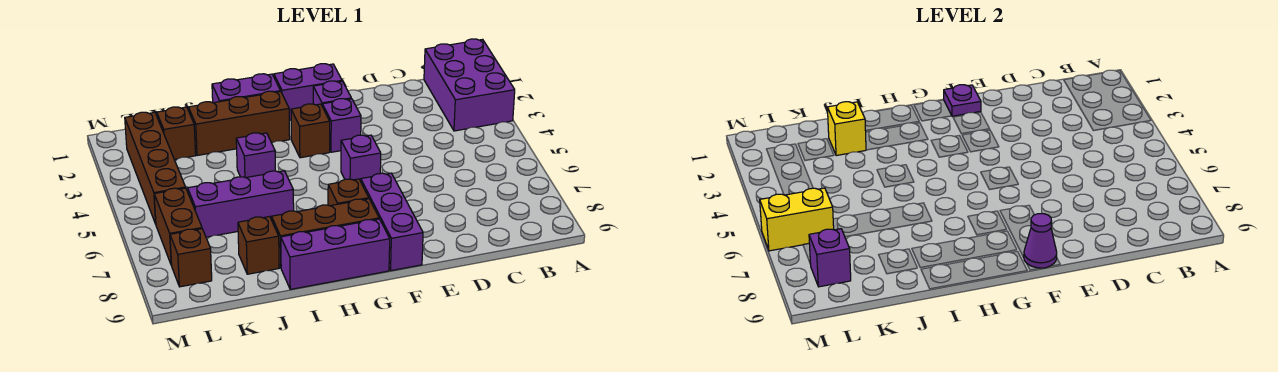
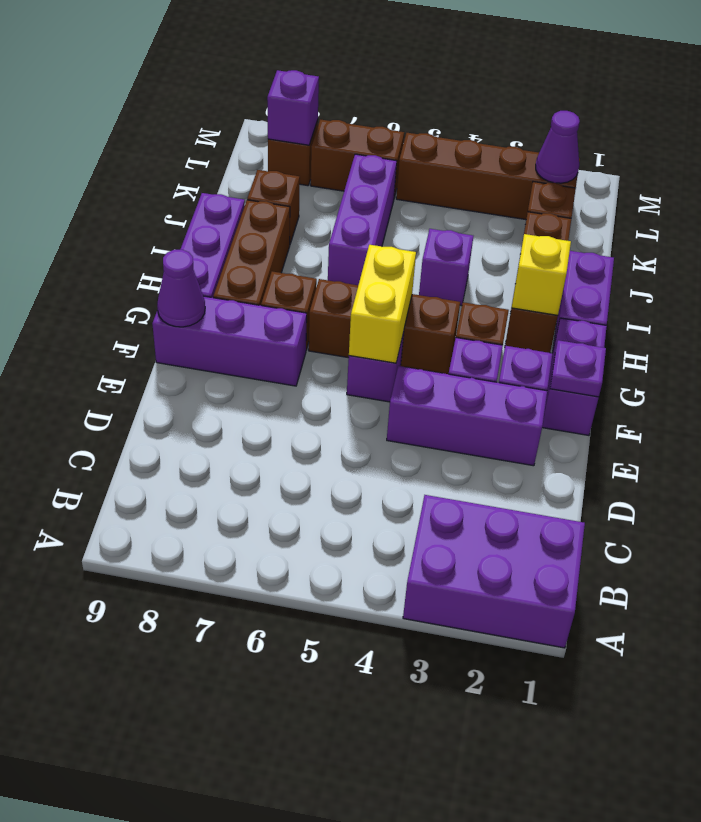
none -> purple brick E2:E4 level 1
none -> brown brick G4:G6 level 1
yellow brick J2 level 2 -> yellow brick H2 level 2
none -> purple cone L2 level 2
yellow brick L6:M6 level 2 -> yellow brick F5:G5 level 2

